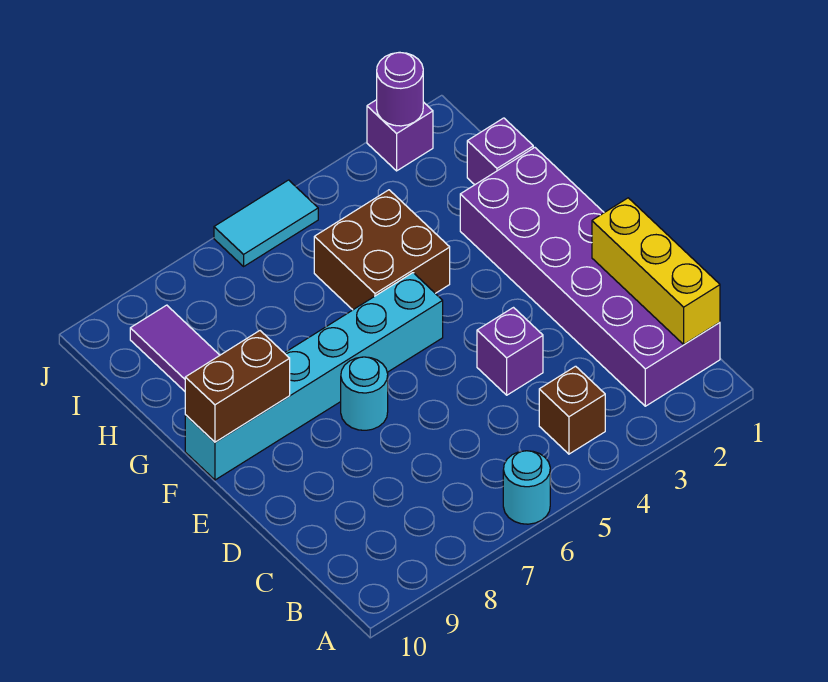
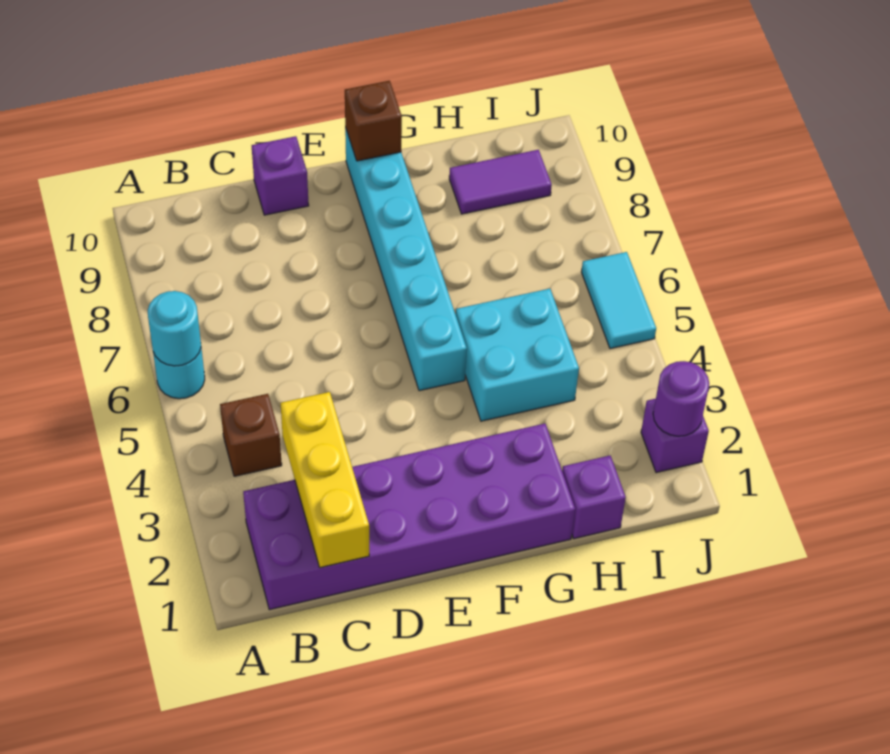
yellow brick B1:D1 level 2 -> yellow brick C1:C3 level 2
purple brick D4 level 1 -> purple brick D10 level 1
cyan round brick E7 level 1 -> cyan round brick A6 level 2
brown brick F9:F10 level 2 -> brown brick F10 level 2
brown brick G4:H5 level 1 -> cyan brick G4:H5 level 1

